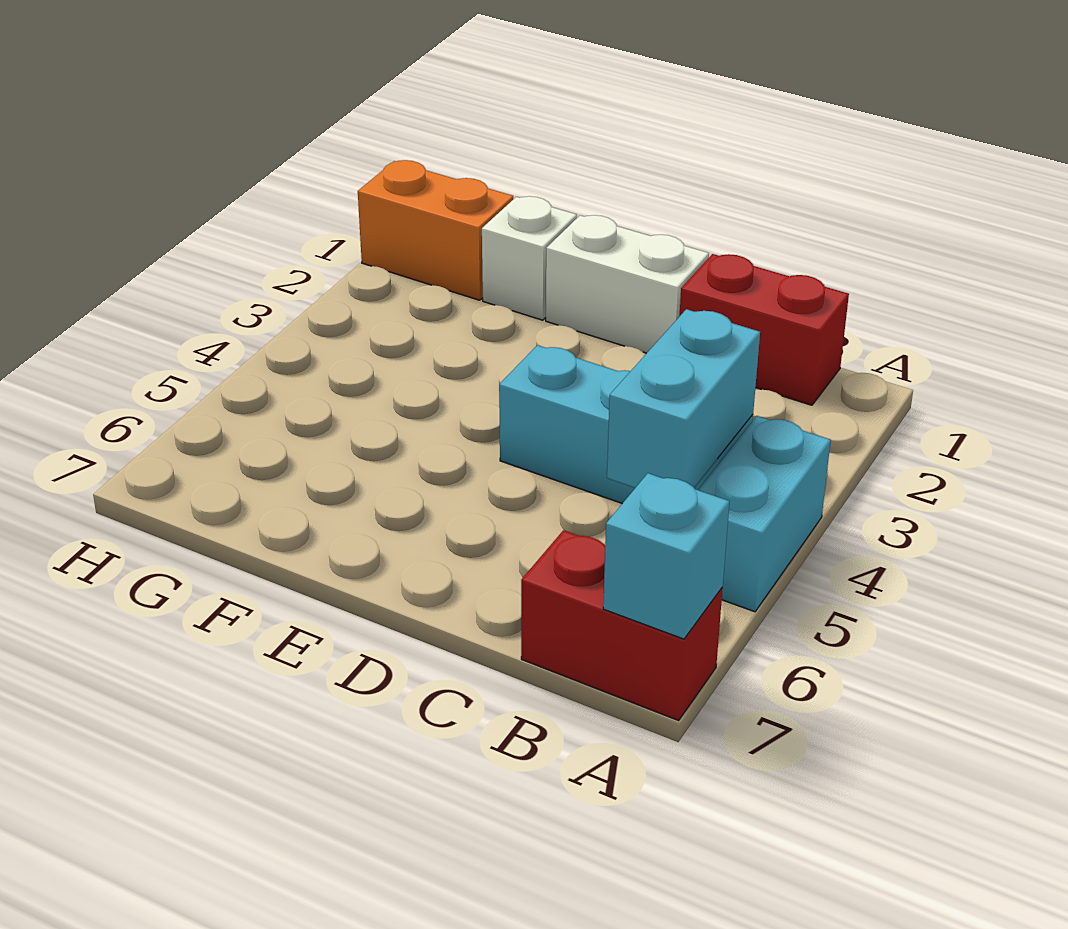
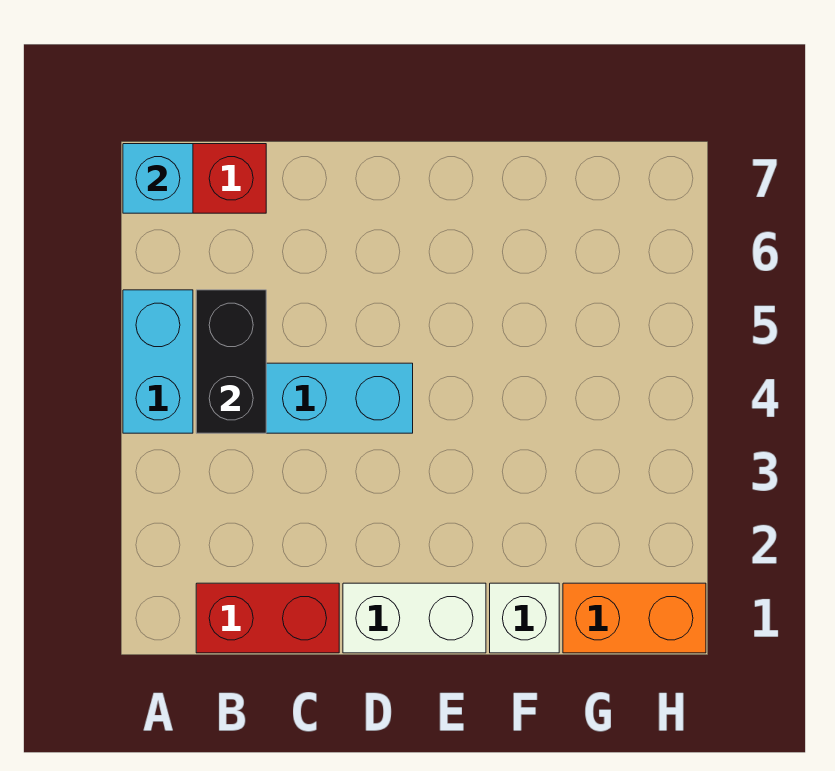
cyan brick B4:B5 level 2 -> black brick B4:B5 level 2

